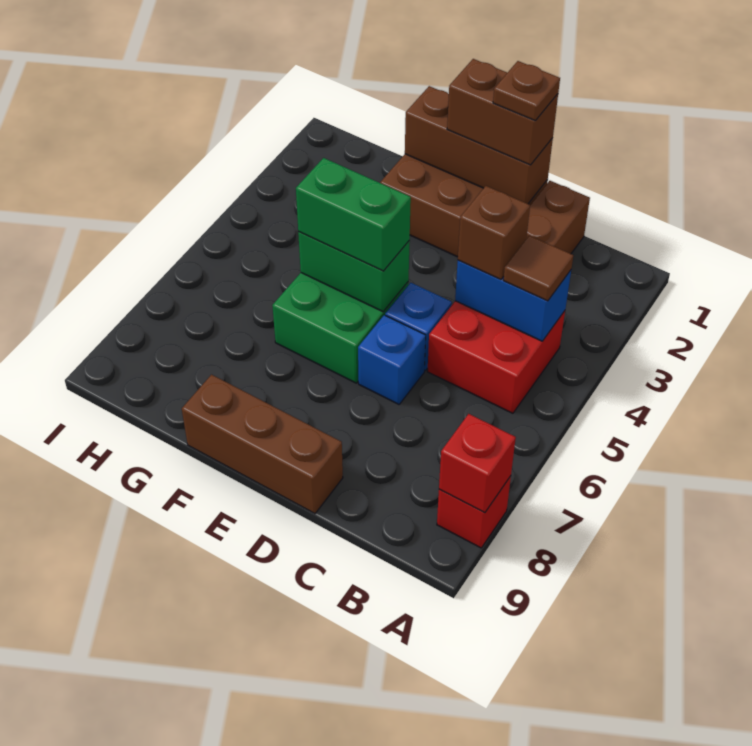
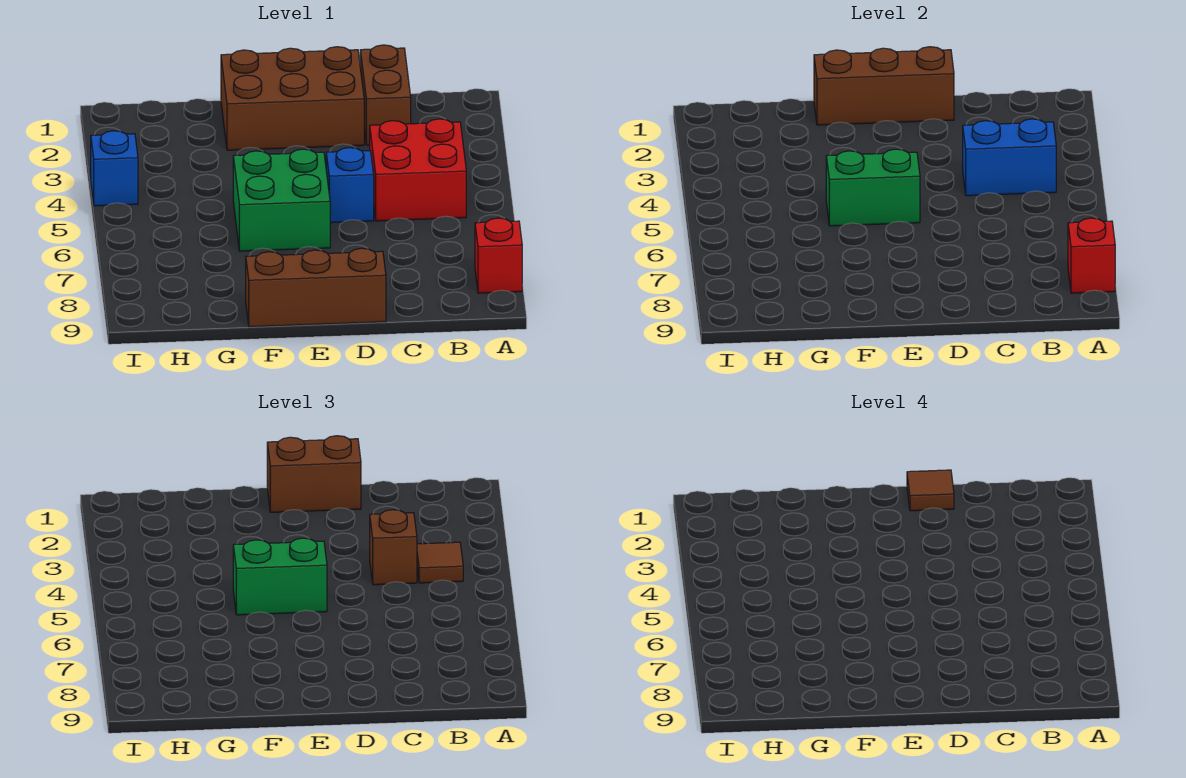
brown plate D1 level 4 -> brown tile D1 level 4
blue brick D6 level 1 -> blue brick I4 level 1

